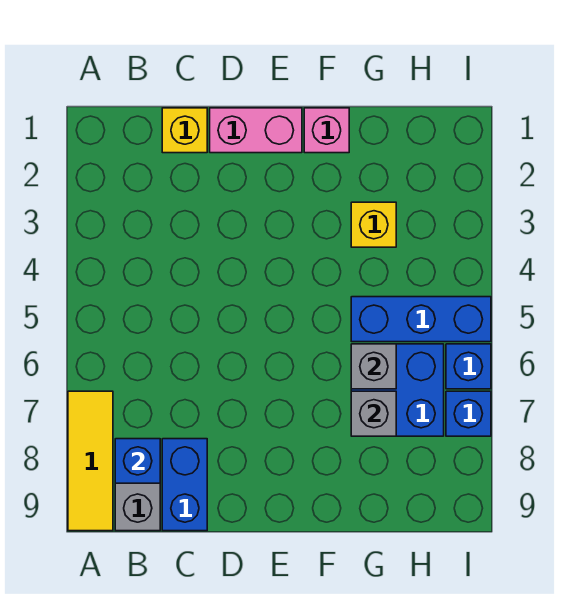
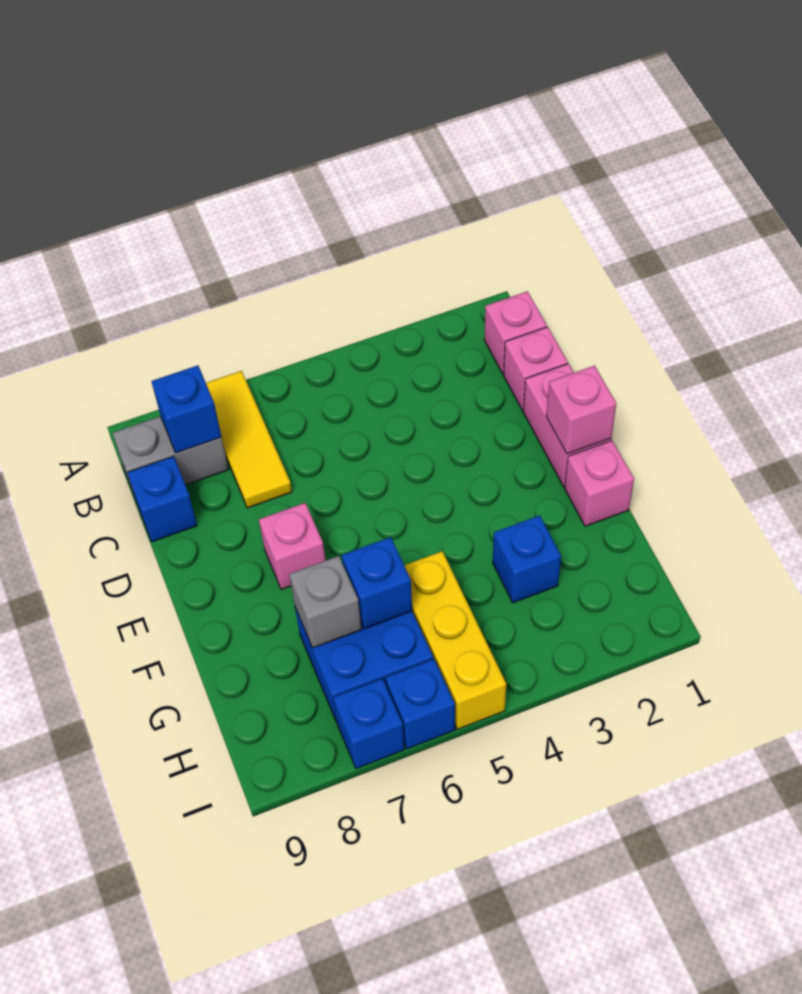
yellow tile A7:A9 level 1 -> yellow tile A7:C7 level 1
none -> pink brick B1 level 1
yellow brick C1 level 1 -> pink brick C1 level 1
blue brick C8:C9 level 1 -> blue brick C9 level 1
none -> pink brick E1 level 2
none -> pink brick E7 level 1
yellow brick G3 level 1 -> blue brick G3 level 1
blue brick G5:I5 level 1 -> yellow brick G5:I5 level 1
grey brick G6 level 2 -> blue brick G6 level 2

